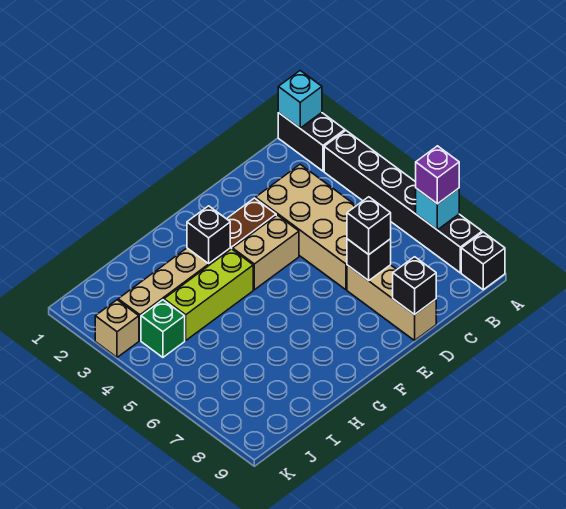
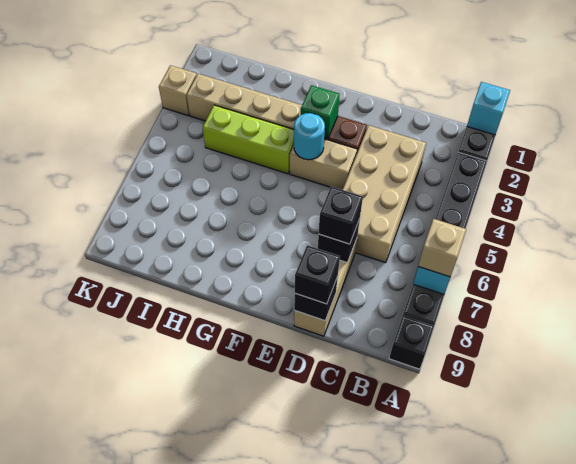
purple brick A7 level 3 -> tan brick A7 level 3
none -> cyan round brick F4 level 2
black brick G3 level 2 -> black brick D9 level 3
green brick J4 level 1 -> green brick F3 level 2

